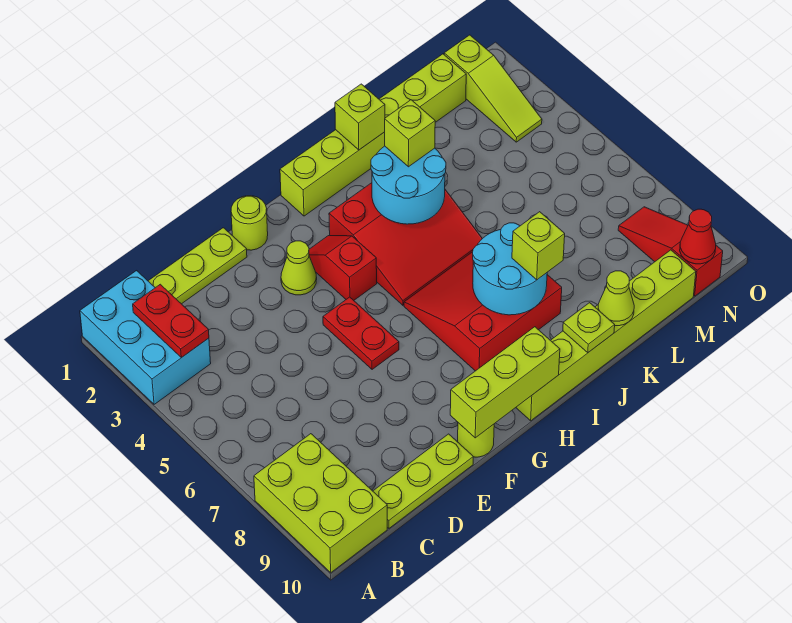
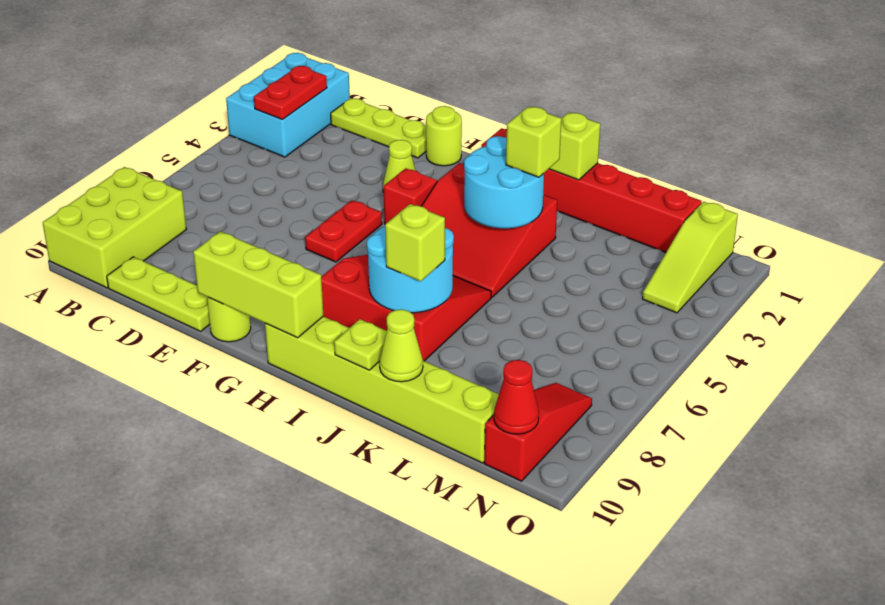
lime brick H1:M1 level 1 -> red brick H1:M1 level 1

